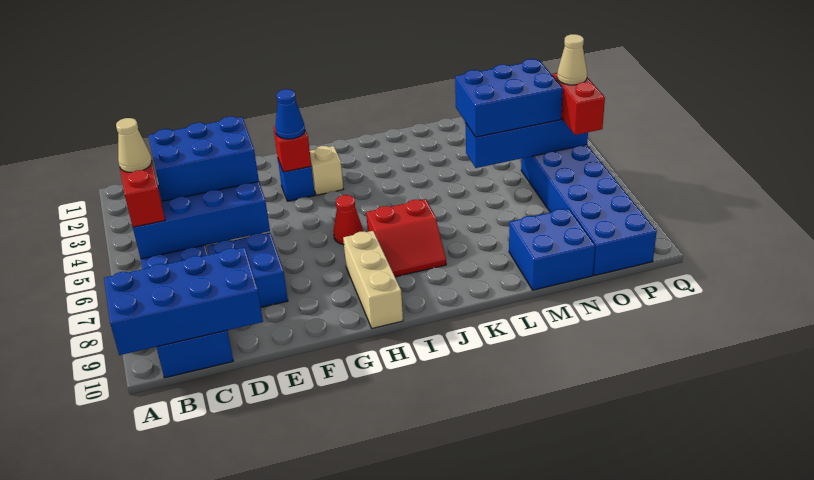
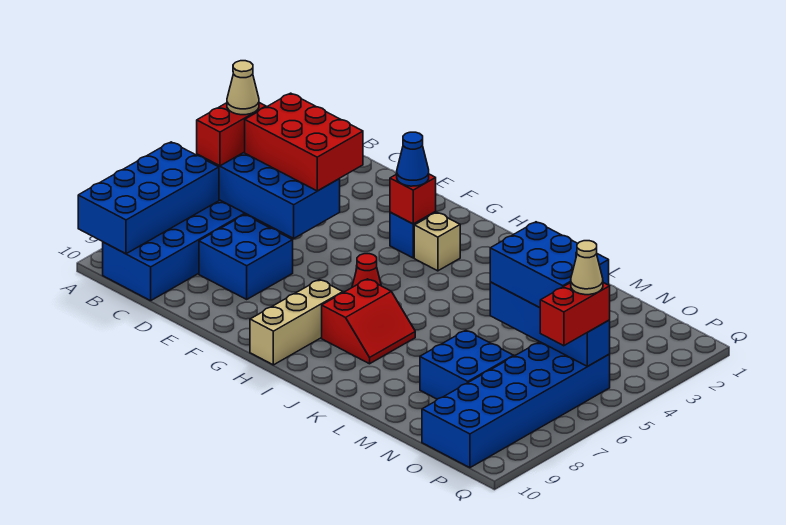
blue brick A9:D10 level 2 -> blue brick A7:B10 level 2
blue brick C4:E5 level 3 -> red brick C4:E5 level 3
red slope I7:J8 level 1 top 7 -> red slope I7:J8 level 1 top I
blue brick M9:N10 level 1 -> blue brick M7:N8 level 1

